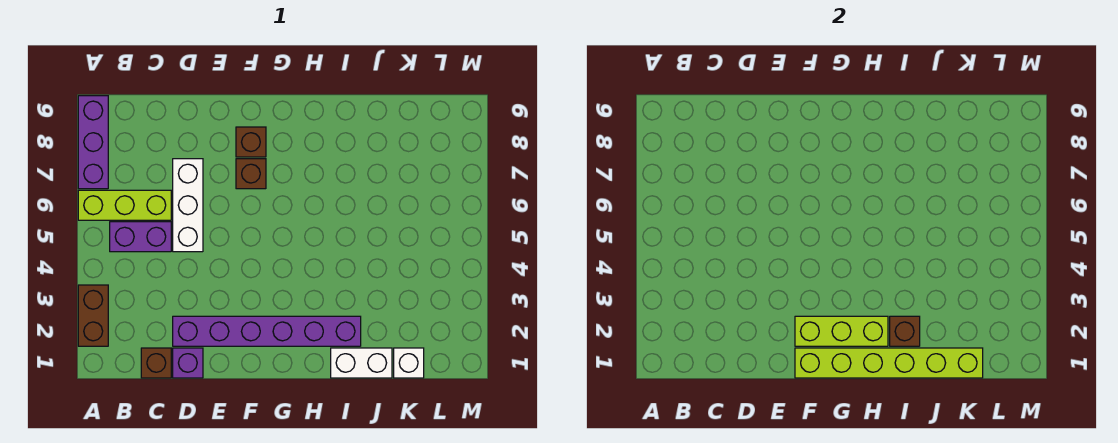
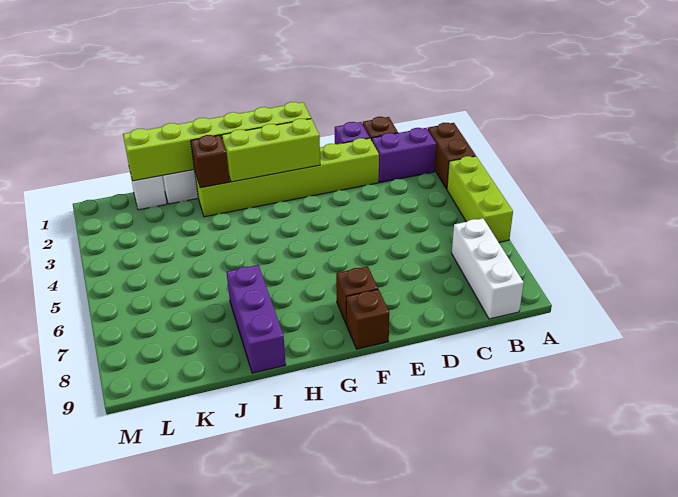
lime brick A6:C6 level 1 -> lime brick A4:A6 level 1
purple brick A7:A9 level 1 -> purple brick I7:I9 level 1
purple brick B5:C5 level 1 -> purple brick B2:C2 level 1
purple brick D2:I2 level 1 -> lime brick D2:I2 level 1
white brick D5:D7 level 1 -> white brick B7:B9 level 1
brown brick F7 level 1 -> brown brick F9 level 1

